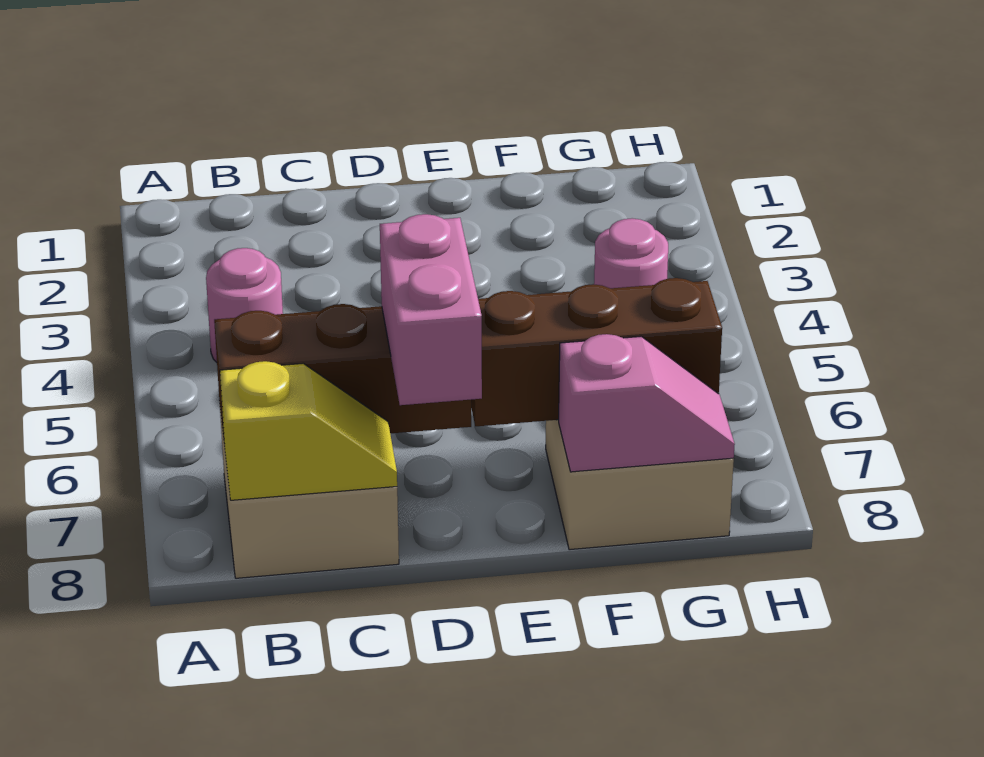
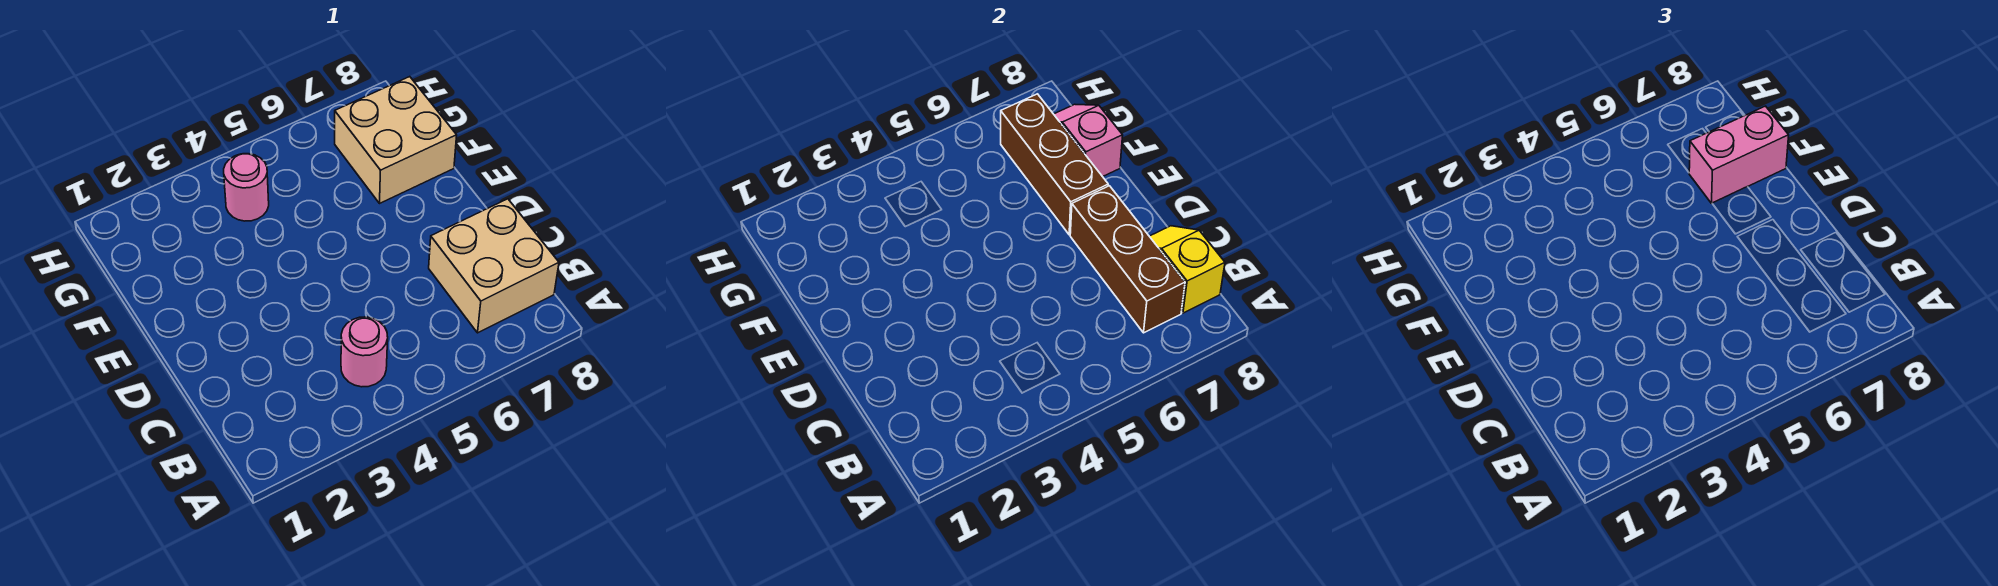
pink brick D7:D8 level 3 -> pink brick F7:F8 level 3

